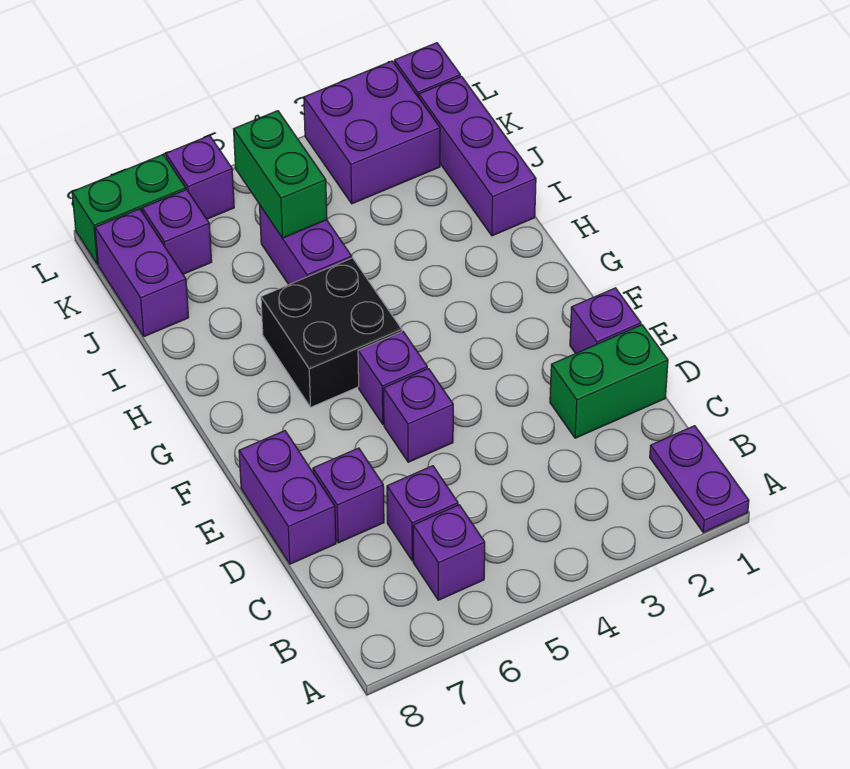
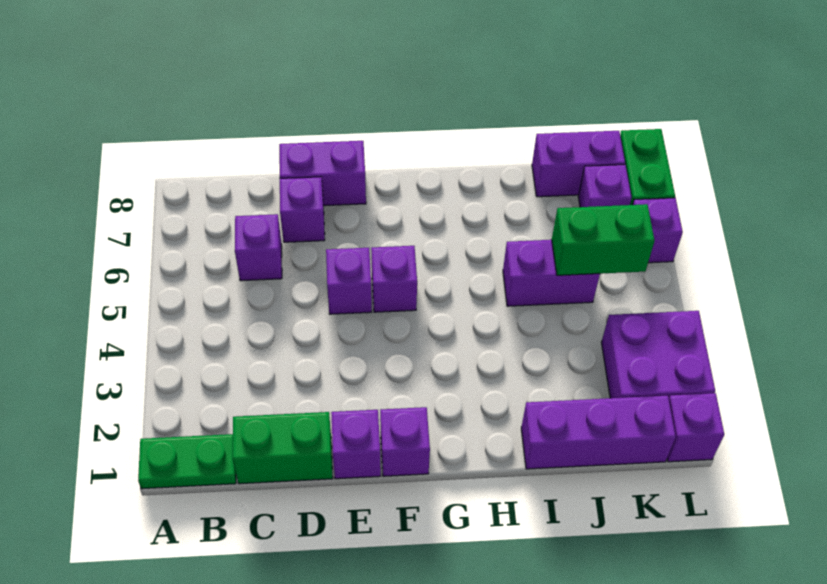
purple plate A1:B1 level 1 -> green plate A1:B1 level 1
purple brick B6 level 1 -> purple brick F1 level 1
green brick D1:D2 level 1 -> green brick C1:D1 level 1
black brick G5:H6 level 1 -> none

